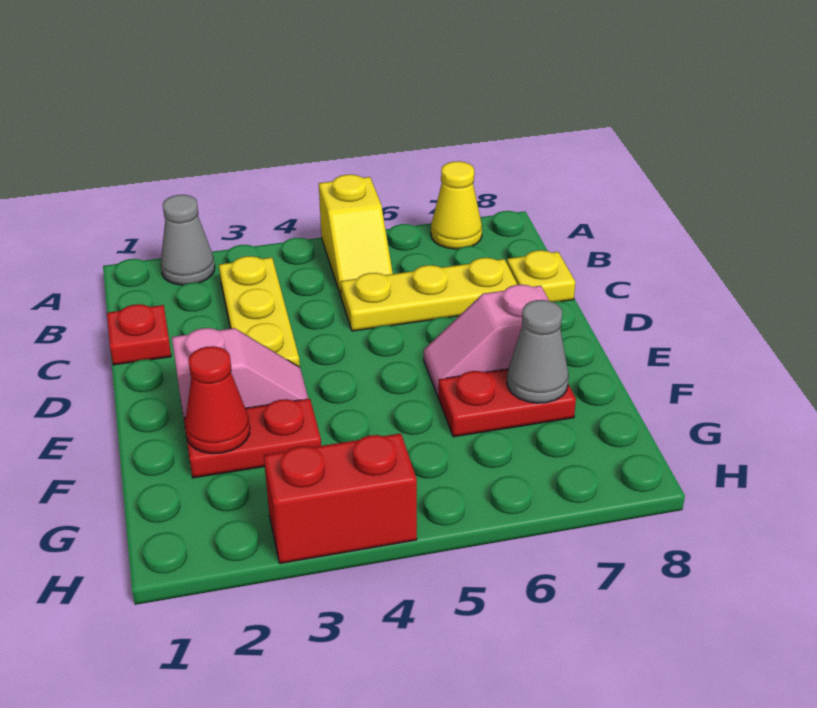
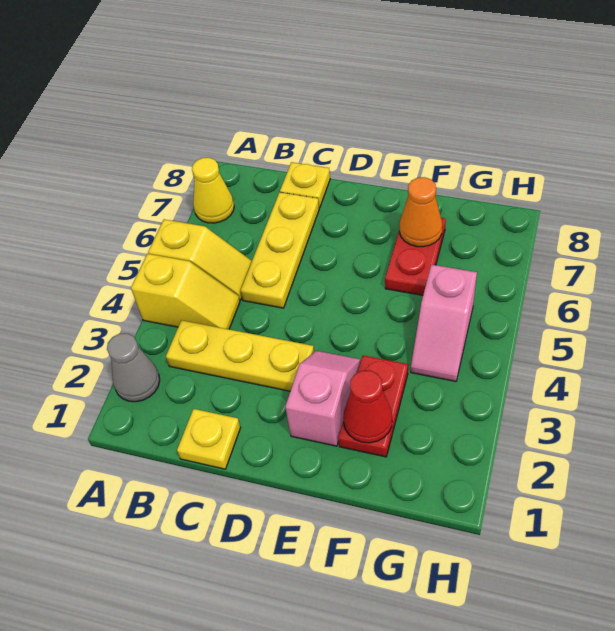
none -> yellow slope A4:B4 level 1 top A
red plate C1 level 1 -> yellow plate C1 level 1
pink slope E6:E7 level 1 top 7 -> pink slope G4:G5 level 1 top 5
grey cone F7 level 2 -> orange cone F7 level 2
red brick H3:H4 level 1 -> none

